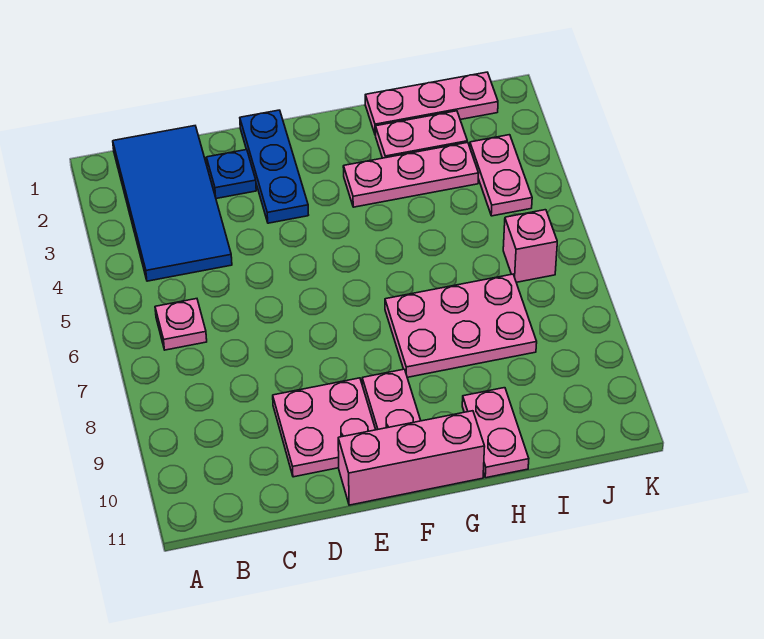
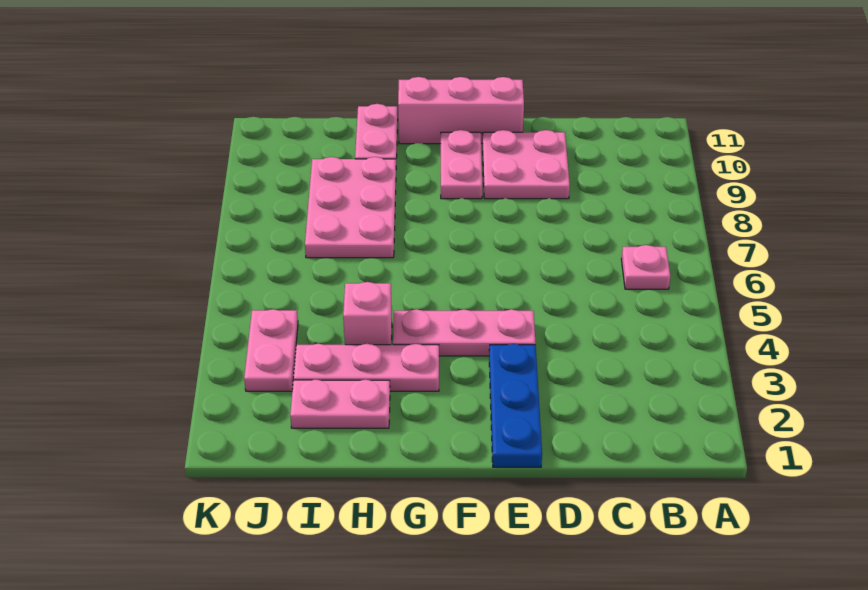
blue tile B1:C4 level 1 -> none
blue plate D2 level 1 -> none
pink plate G7:I8 level 1 -> pink plate H7:I9 level 1
pink plate H1:J1 level 1 -> pink plate E4:G4 level 1
pink brick J6 level 1 -> pink brick H4 level 1

